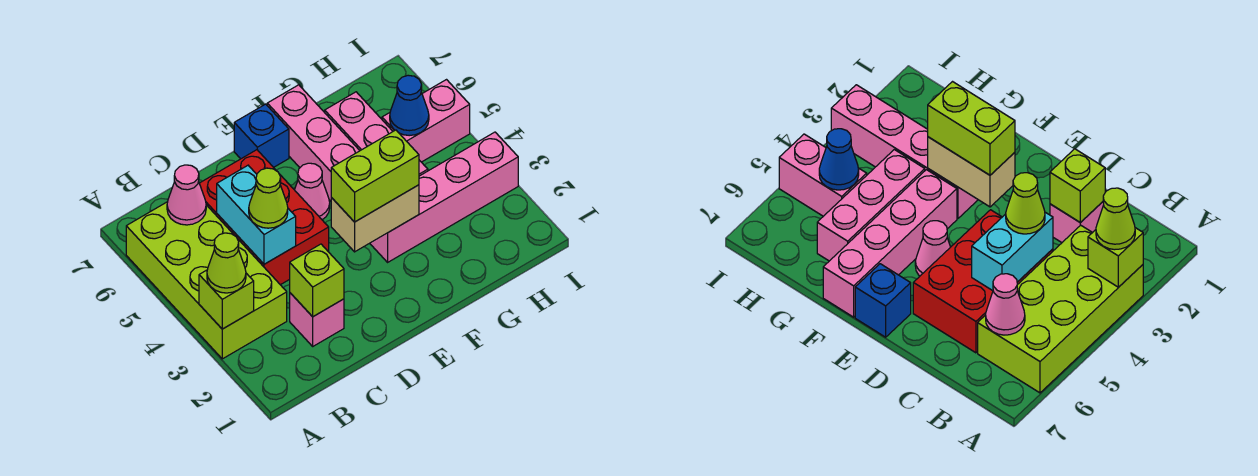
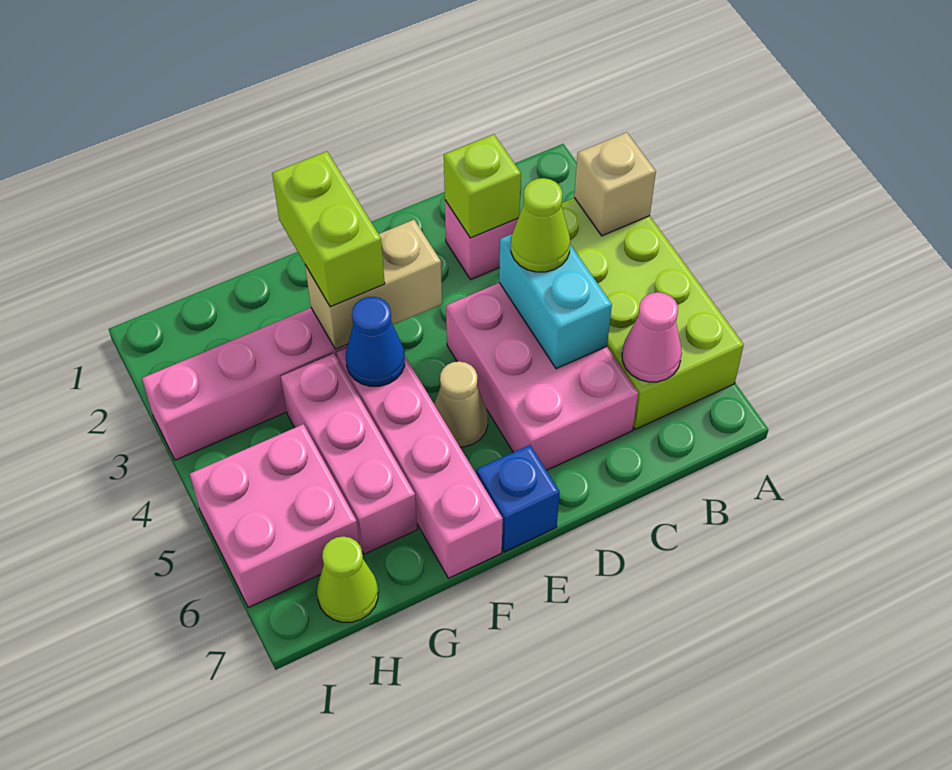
lime brick A3 level 2 -> tan brick A3 level 2
lime cone A3 level 3 -> lime cone H7 level 1
red brick C4:D6 level 1 -> pink brick C4:D6 level 1
lime brick E3:F3 level 3 -> lime brick F2:F3 level 3
pink cone E5 level 1 -> tan cone E5 level 1
pink brick H5:I5 level 1 -> pink brick H5:I6 level 1
blue cone H5 level 2 -> blue cone F4 level 2

